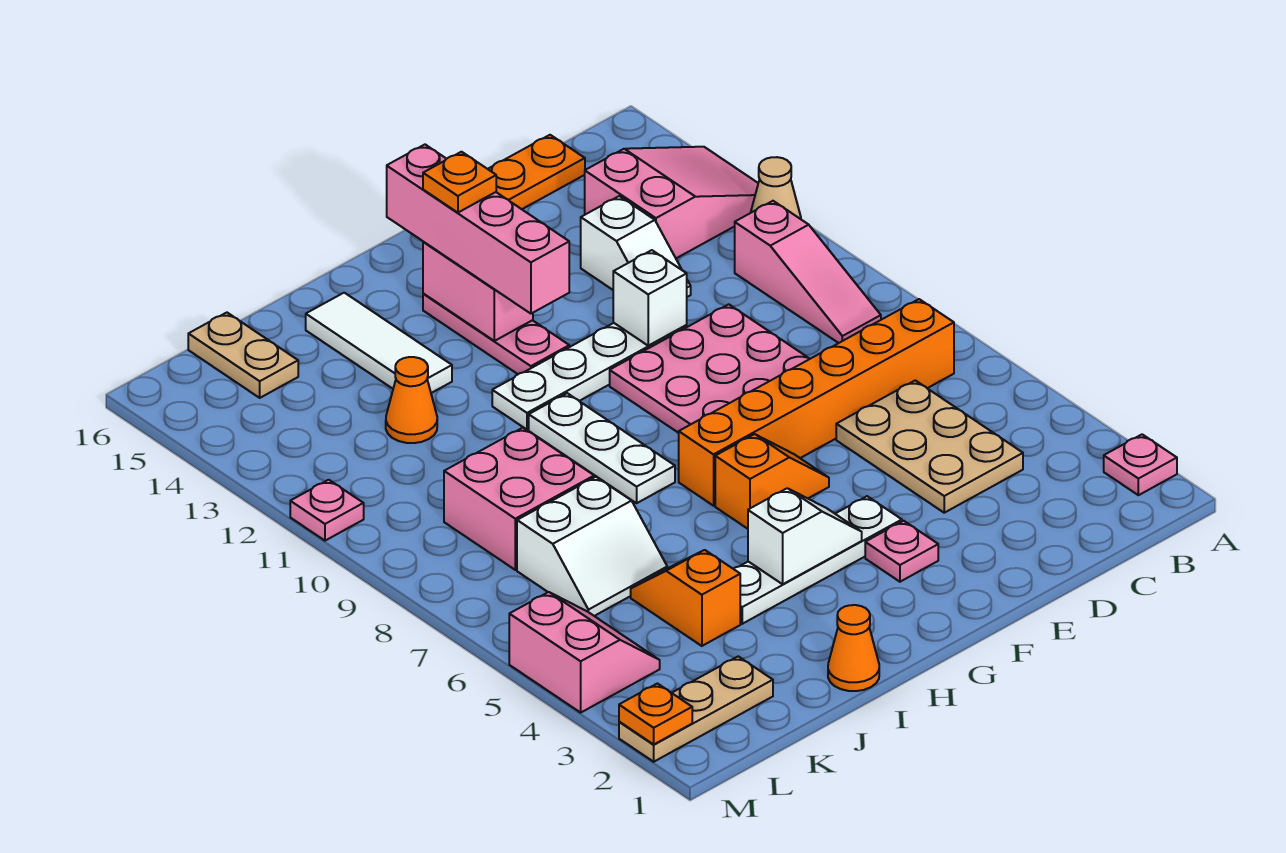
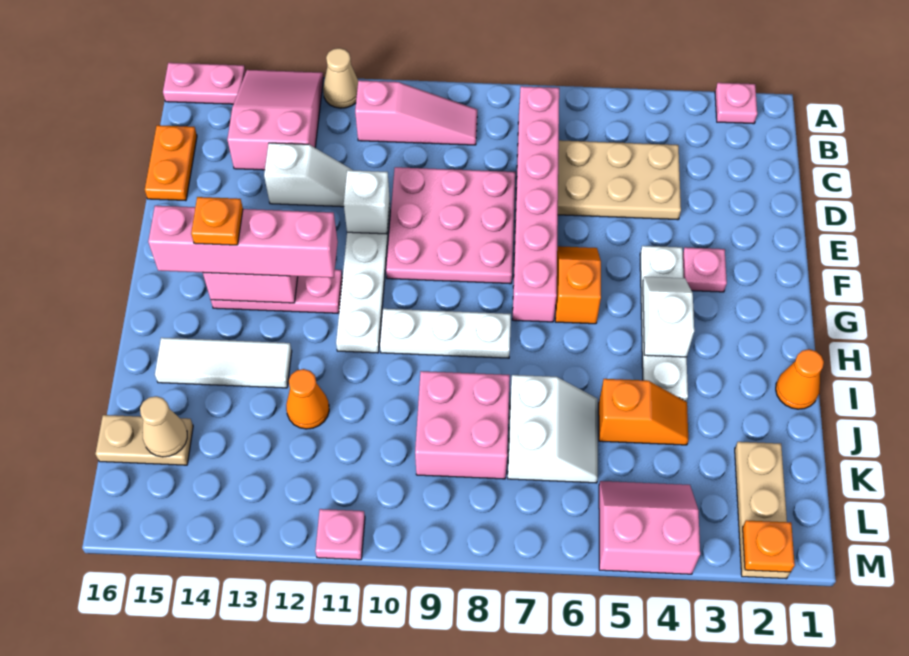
none -> pink plate A15:A16 level 1
orange brick B7:G7 level 1 -> pink brick B7:G7 level 1
orange slope J4:J5 level 1 top 4 -> orange slope J4:J5 level 1 top 5
none -> tan cone K15 level 2

